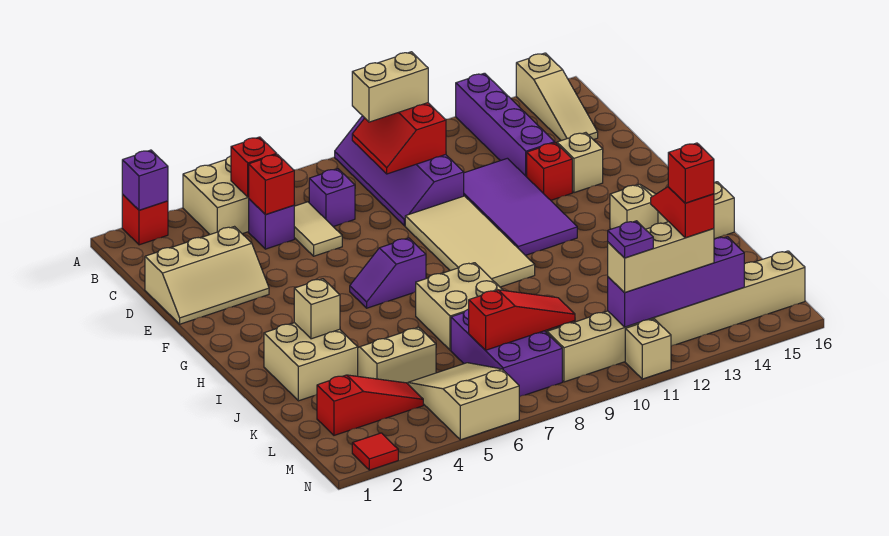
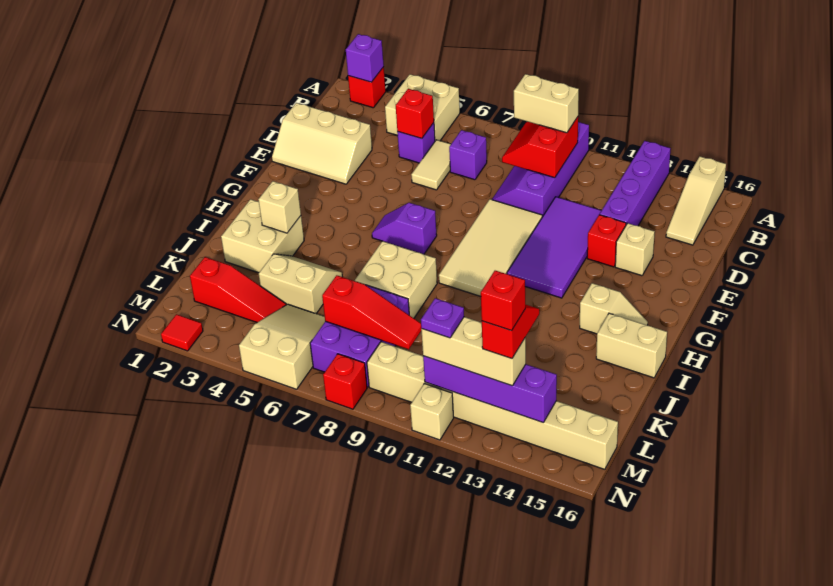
red brick B5 level 2 -> red brick N8 level 1

